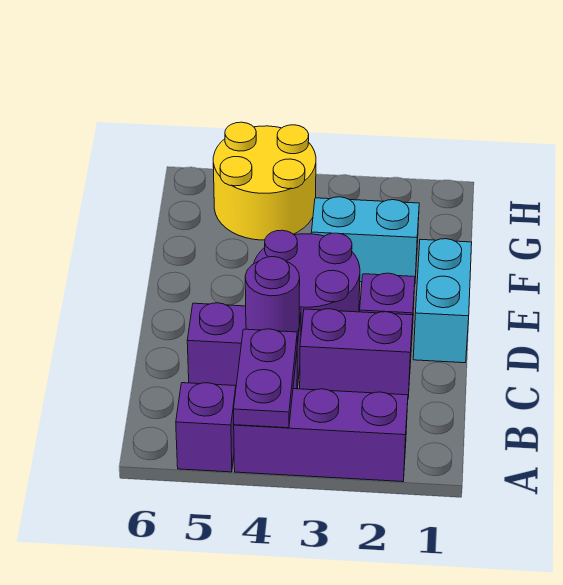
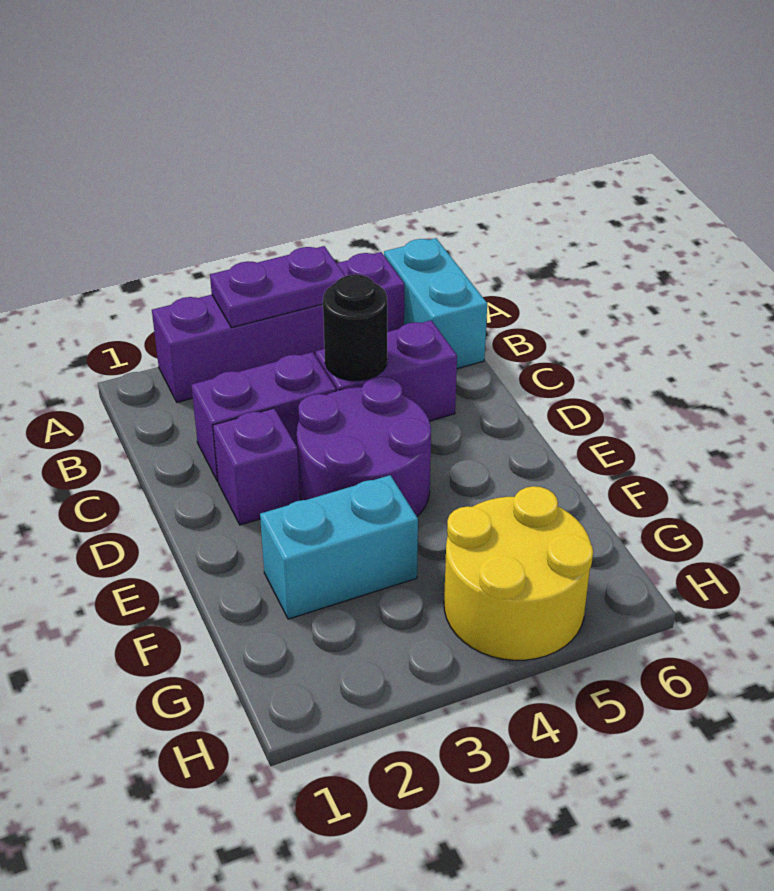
purple plate A4:B4 level 2 -> purple plate A3:A4 level 2
purple round brick C4 level 2 -> black round brick C4 level 2
cyan brick D1:E1 level 1 -> cyan brick A6:B6 level 1

